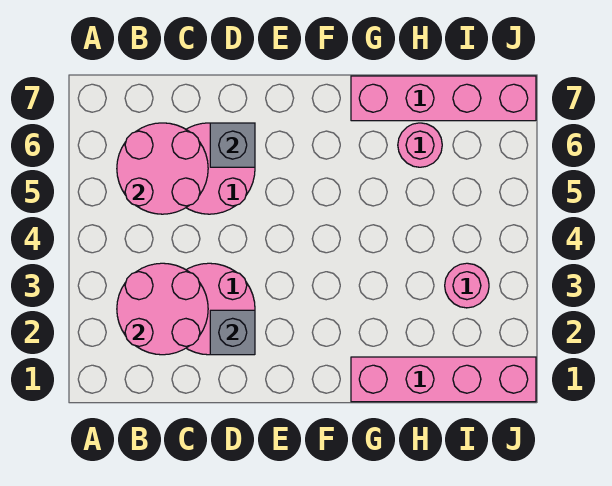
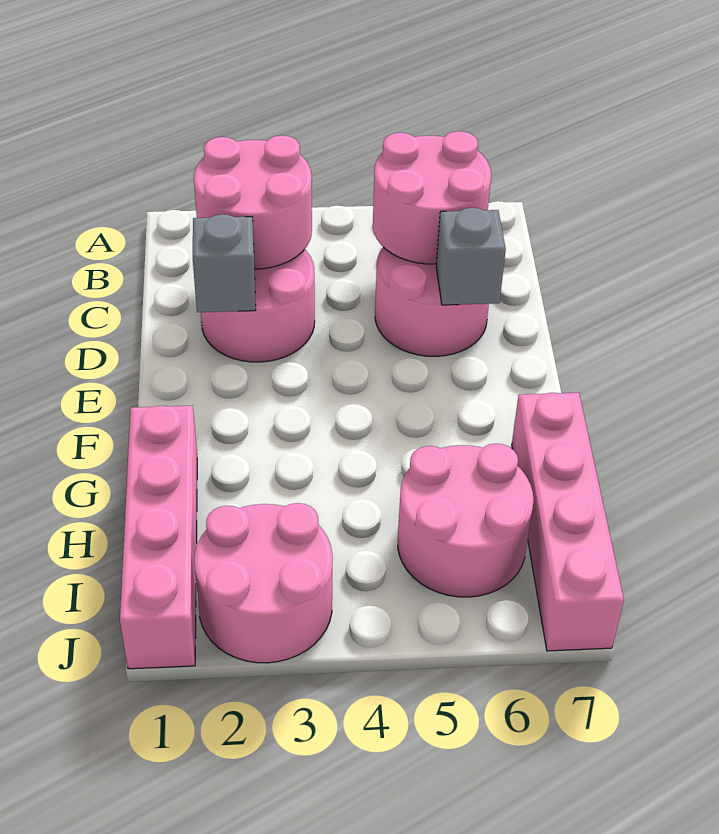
pink round brick H6 level 1 -> pink round brick H5:I6 level 1
pink round brick I3 level 1 -> pink round brick I2:J3 level 1

